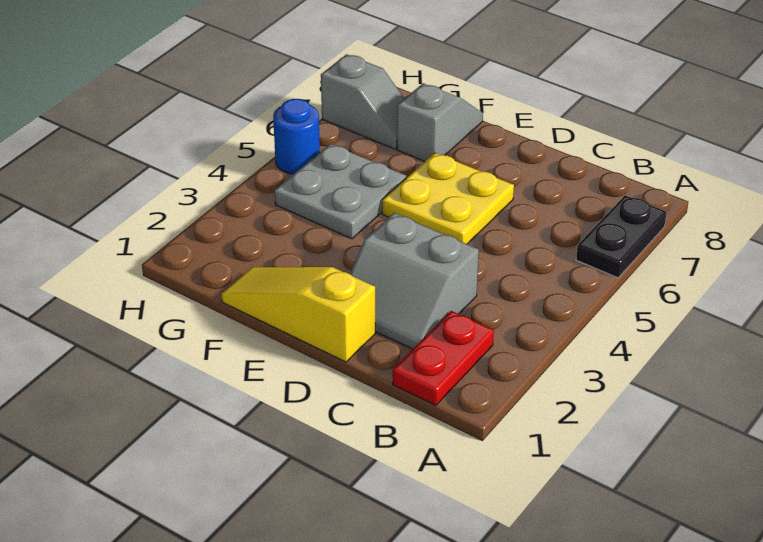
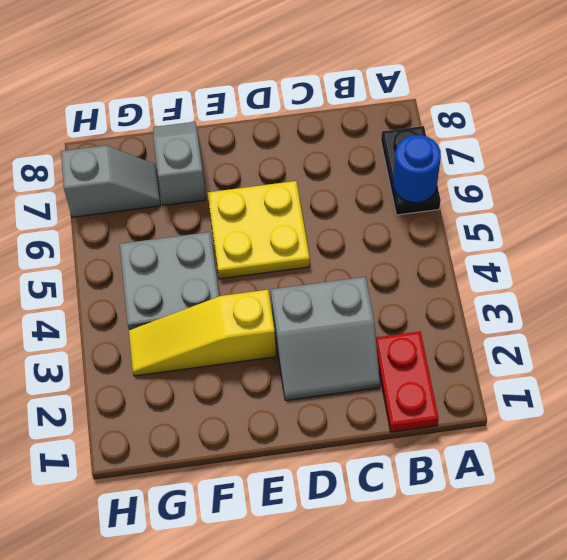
yellow slope D1:F1 level 1 top D -> yellow slope E3:G3 level 1 top E
blue round brick H5 level 1 -> blue round brick A6 level 2

